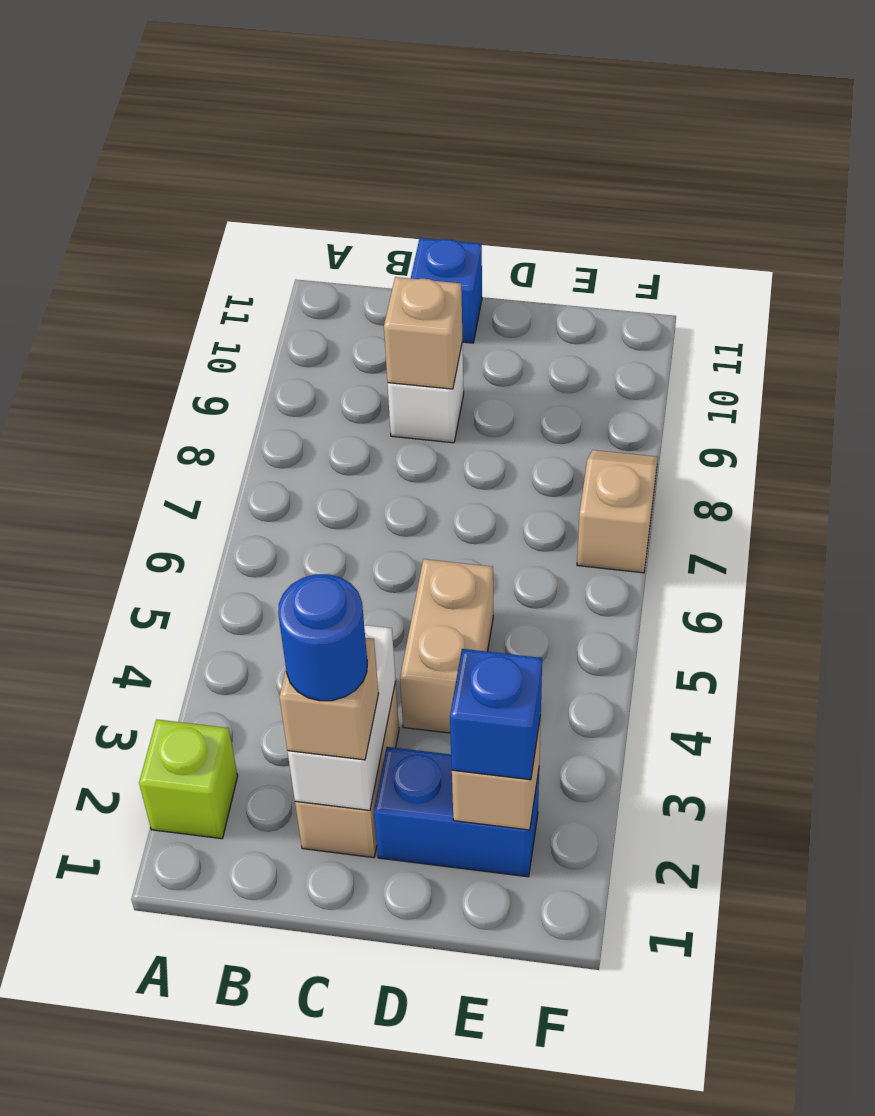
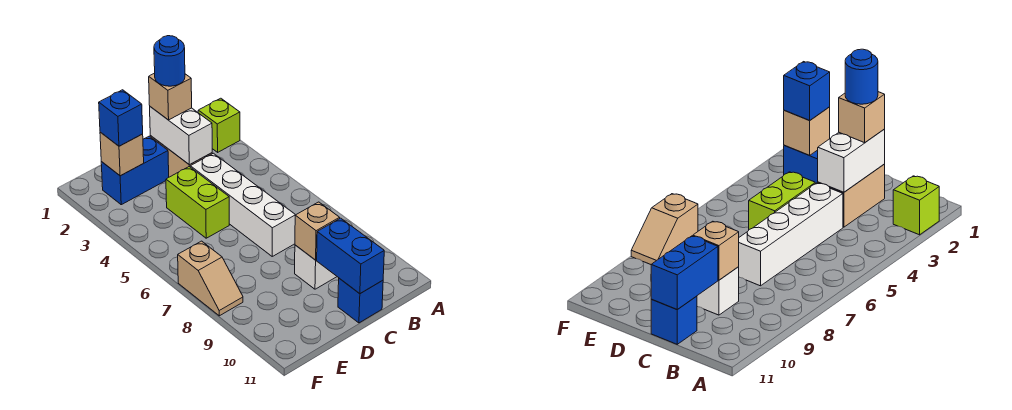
none -> white brick C4:C7 level 1
none -> blue brick C10:C11 level 2
tan brick D4:D5 level 1 -> lime brick D4:D5 level 1

